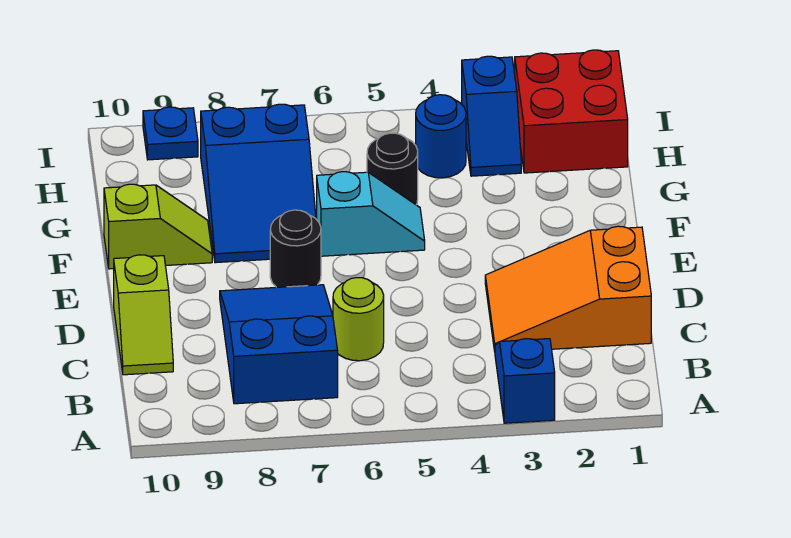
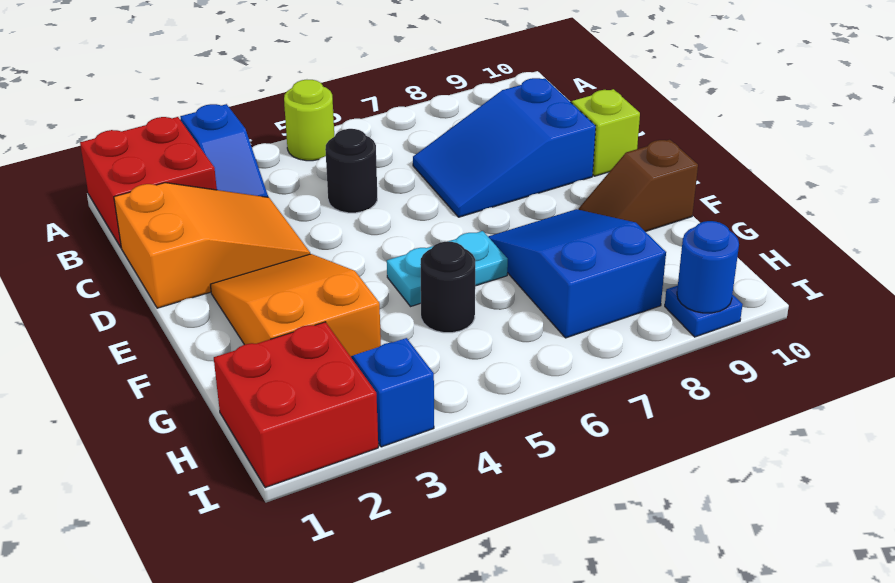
none -> red brick A1:B2 level 1
blue slope B7:D8 level 1 top B -> blue slope C7:D9 level 1 top 9
lime round brick C6 level 1 -> lime round brick A5 level 1
none -> orange slope E2:G3 level 1 top G
black round brick E7 level 1 -> black round brick C5 level 1
cyan slope F5:F6 level 1 top 6 -> cyan plate F5:F6 level 1
lime slope F9:F10 level 1 top 10 -> brown slope F9:F10 level 1 top 10
blue round brick H4 level 1 -> blue round brick I9 level 2

